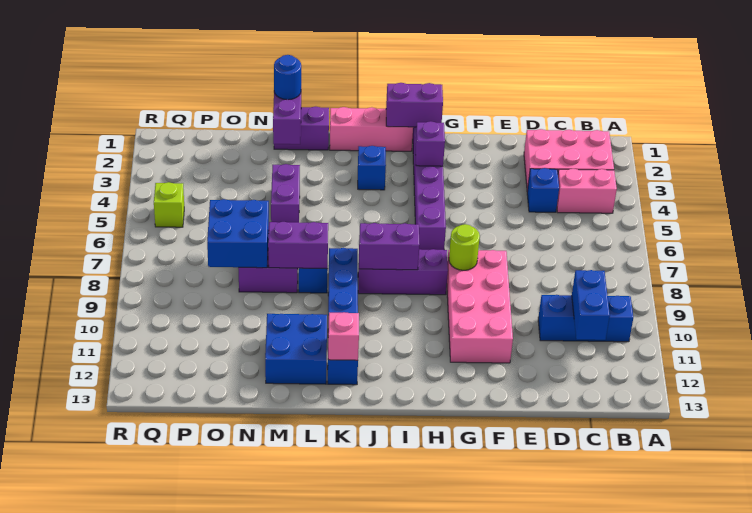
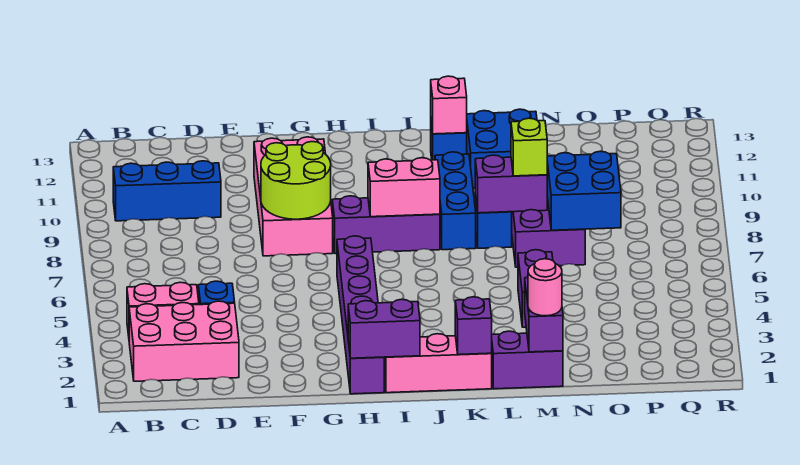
blue brick C10:C11 level 2 -> none
lime round brick G8 level 2 -> lime round brick F8:G9 level 2
purple brick H3 level 2 -> purple brick K1 level 2
purple brick I8:J8 level 2 -> pink brick I8:J8 level 2
blue brick J3 level 1 -> none
blue round brick M1 level 3 -> pink round brick M1 level 3
lime brick Q5 level 1 -> lime brick M8 level 3

